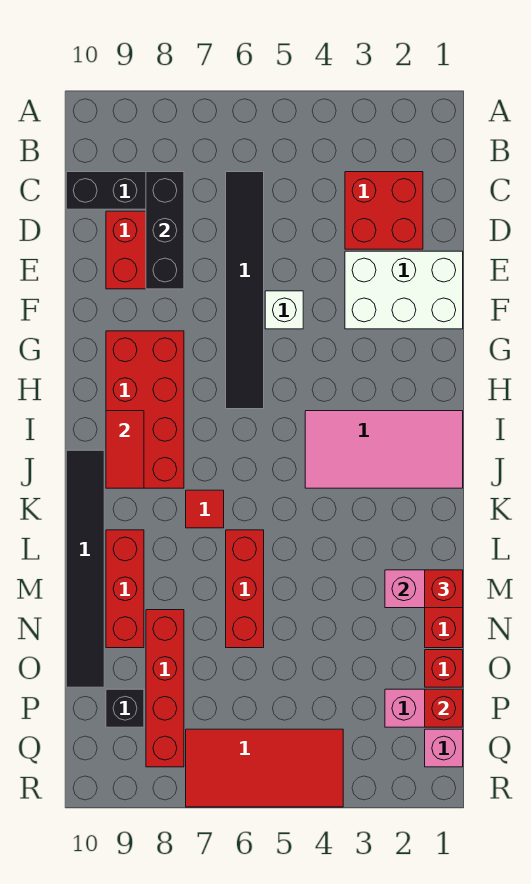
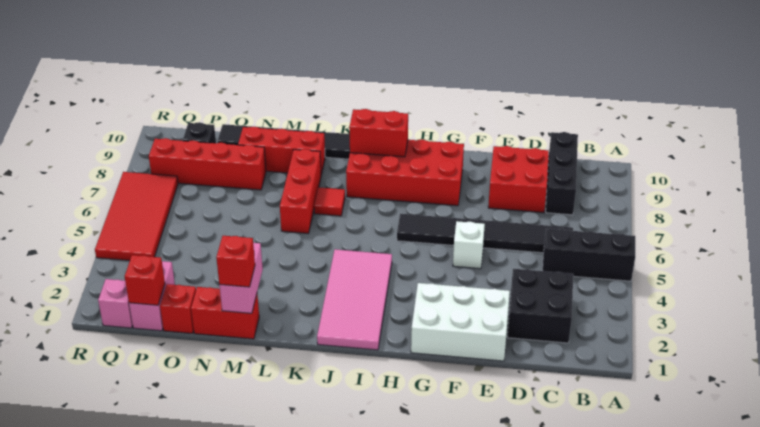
red brick C2:D3 level 1 -> black brick C2:D3 level 1
black brick C8:E8 level 2 -> black brick A5:C5 level 1
white brick E1:F3 level 1 -> white brick E1:G2 level 1
red tile I9:J9 level 2 -> red brick I9:J9 level 2
red brick L6:N6 level 1 -> red brick L6:L8 level 1

